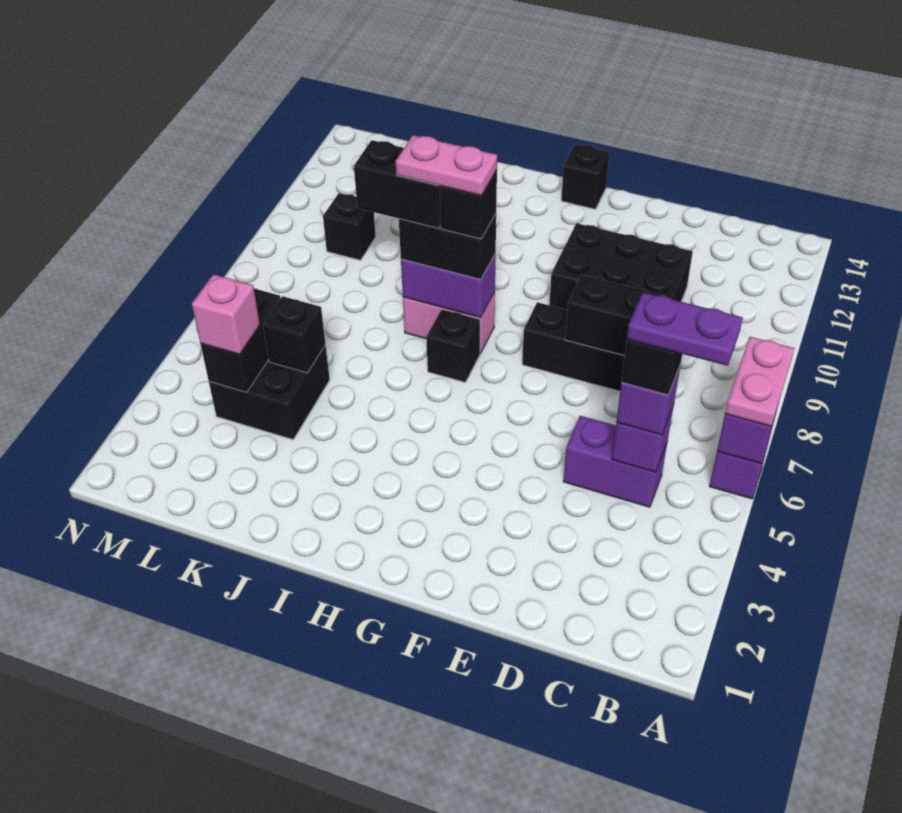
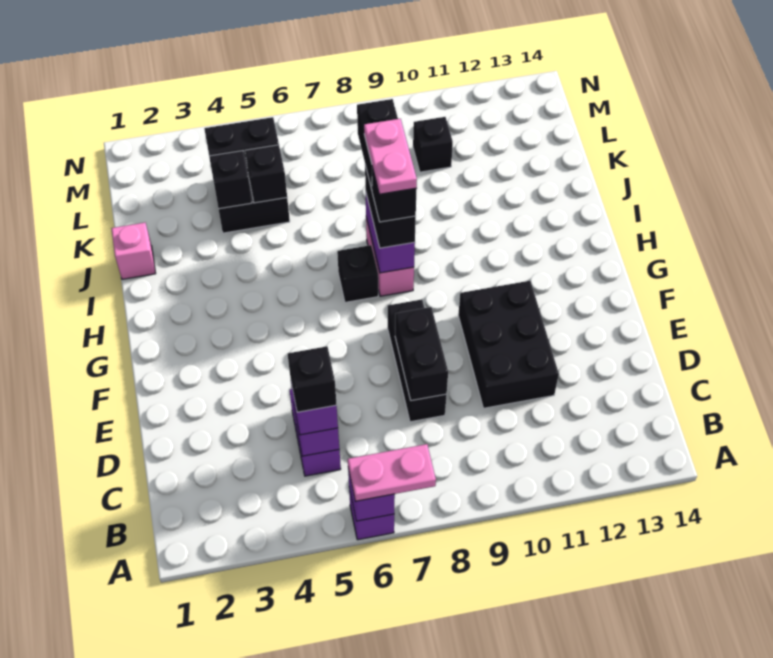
purple plate B5:C5 level 5 -> none
black brick G14 level 1 -> black brick K4 level 2
pink brick L4 level 3 -> pink brick J1 level 1

